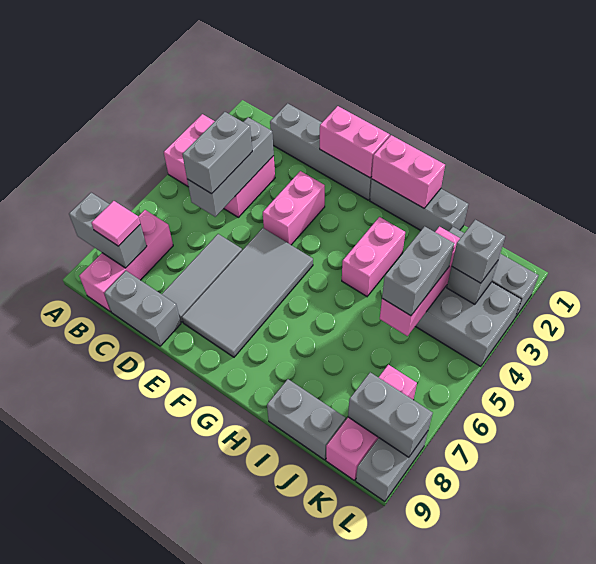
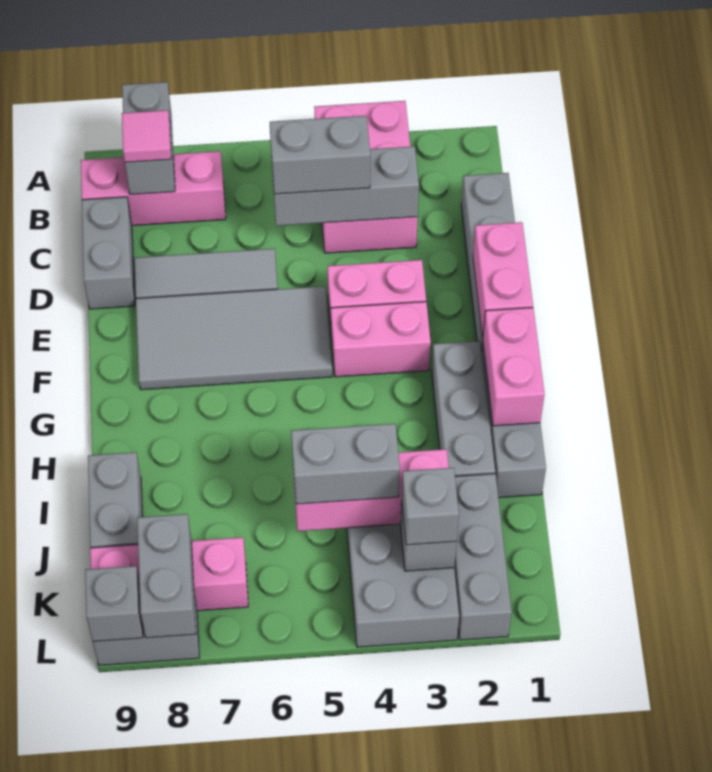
none -> grey brick G2:I2 level 1
pink brick H3:H4 level 1 -> pink brick F3:F4 level 1
none -> grey brick L9 level 2

